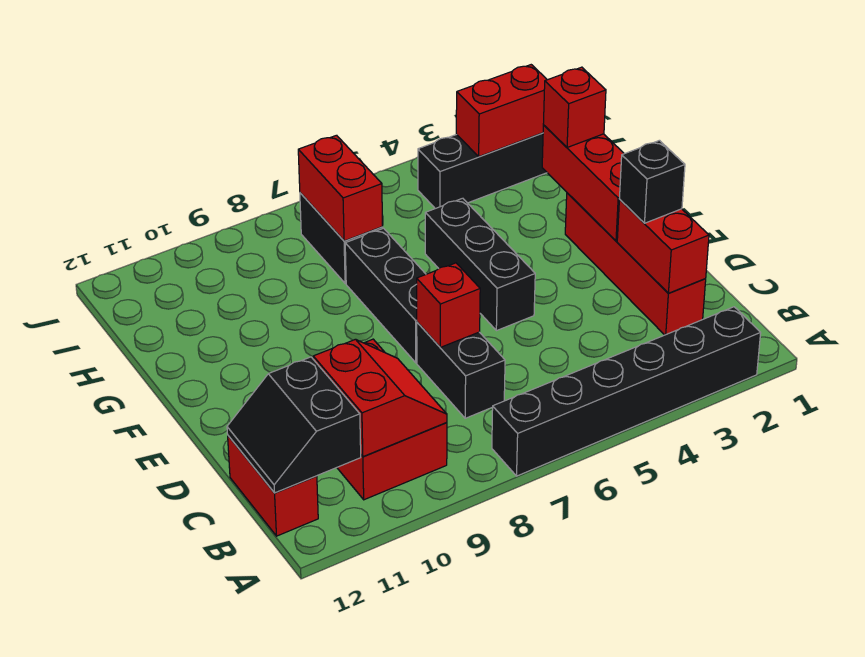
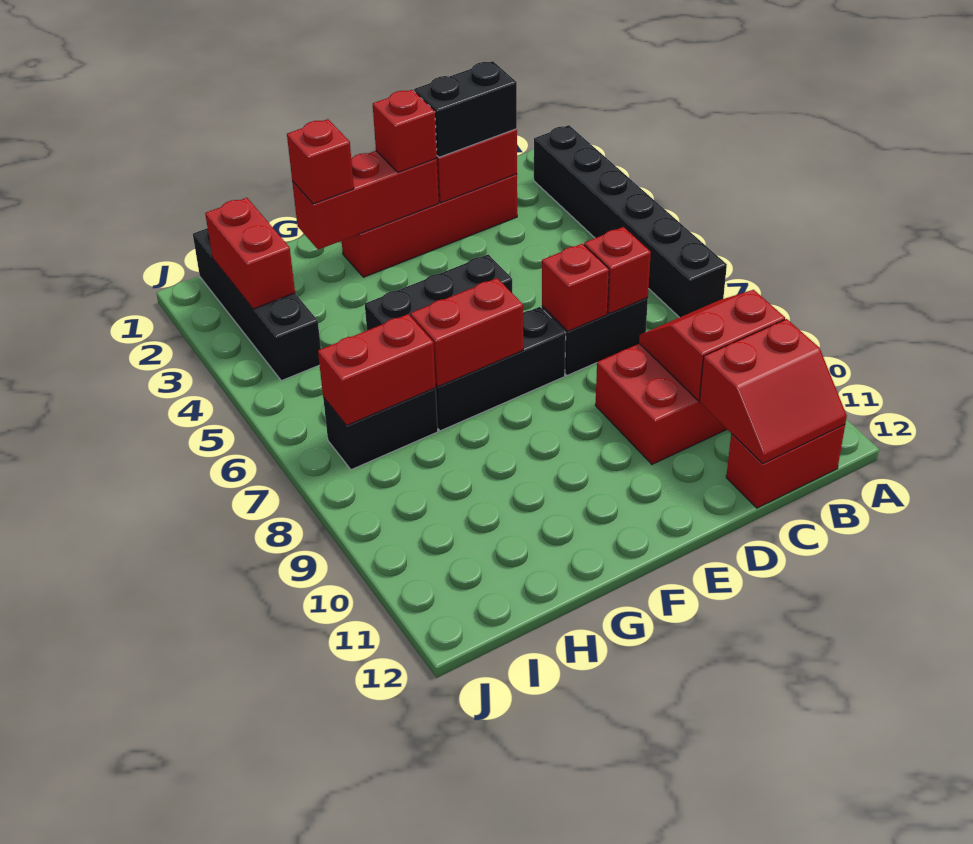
black slope B11:C12 level 2 top 11 -> red slope B11:C12 level 2 top 11
none -> red brick C7 level 2
black brick D2 level 3 -> black brick C2:D2 level 3
none -> red brick E2 level 3
none -> red brick F7:G7 level 2

